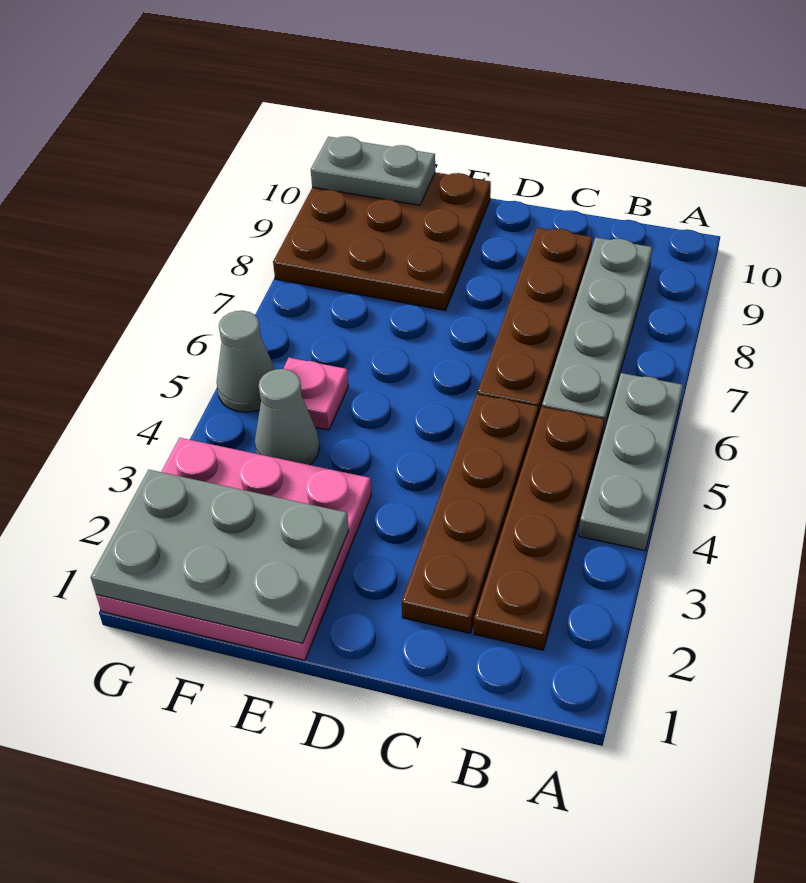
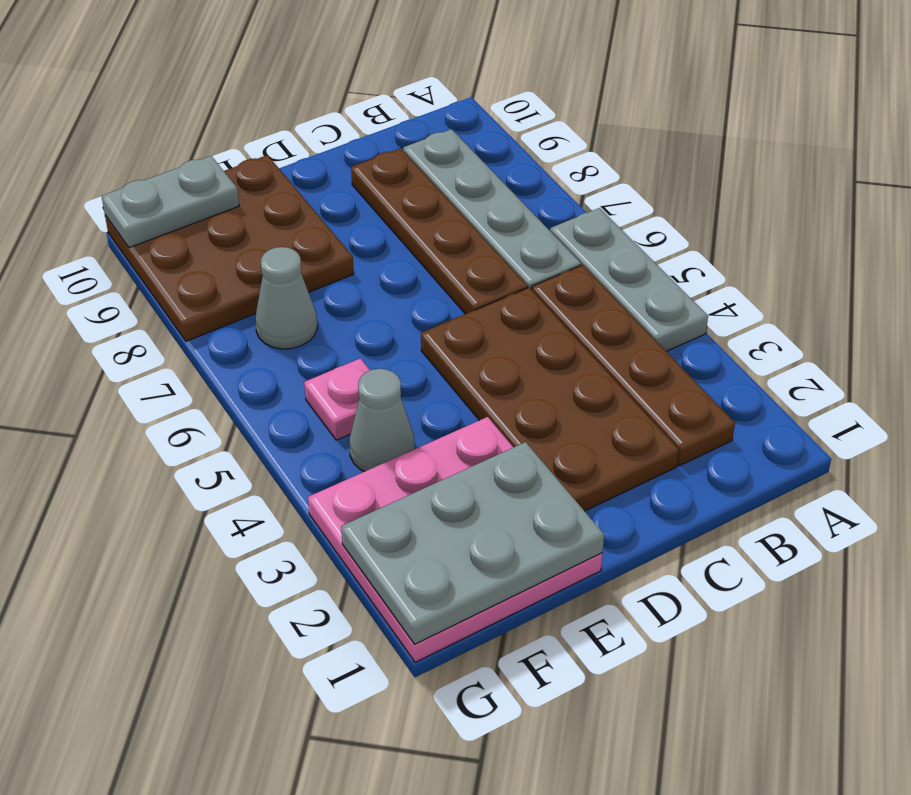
brown plate C2:C5 level 1 -> brown plate C2:D5 level 1
grey cone G5 level 1 -> grey cone F7 level 1

